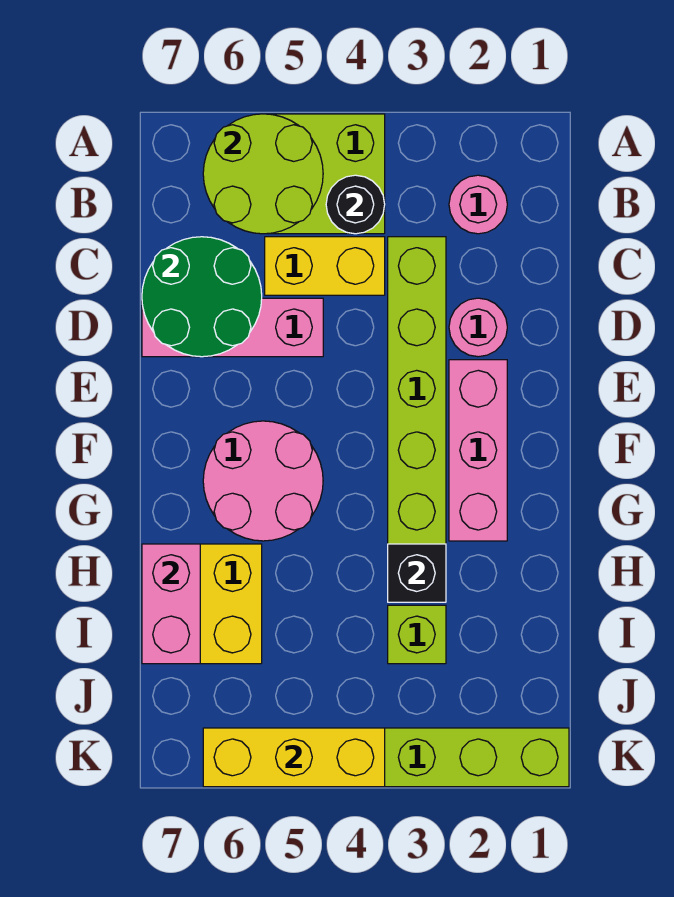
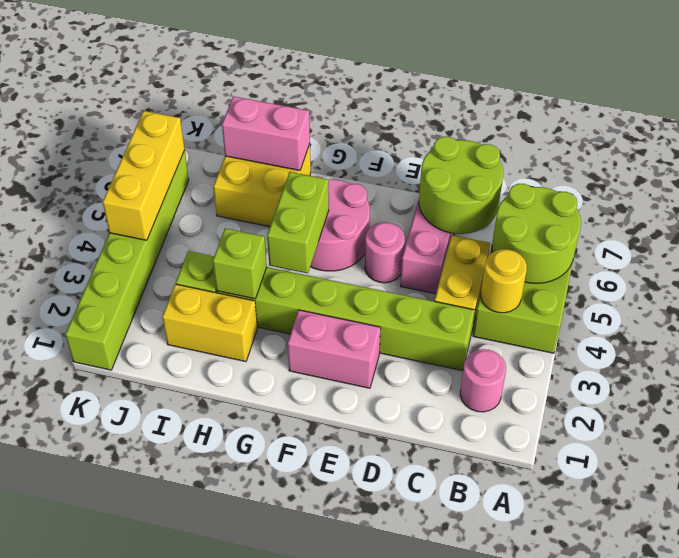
black round brick B4 level 2 -> yellow round brick B4 level 2
green round brick C6:D7 level 2 -> lime round brick C6:D7 level 2
pink round brick D2 level 1 -> pink round brick E5 level 1
pink brick E2:G2 level 1 -> pink brick E2:F2 level 1
none -> lime brick G4:G5 level 2
none -> yellow brick H2:I2 level 1
black brick H3 level 2 -> lime brick H3 level 2

